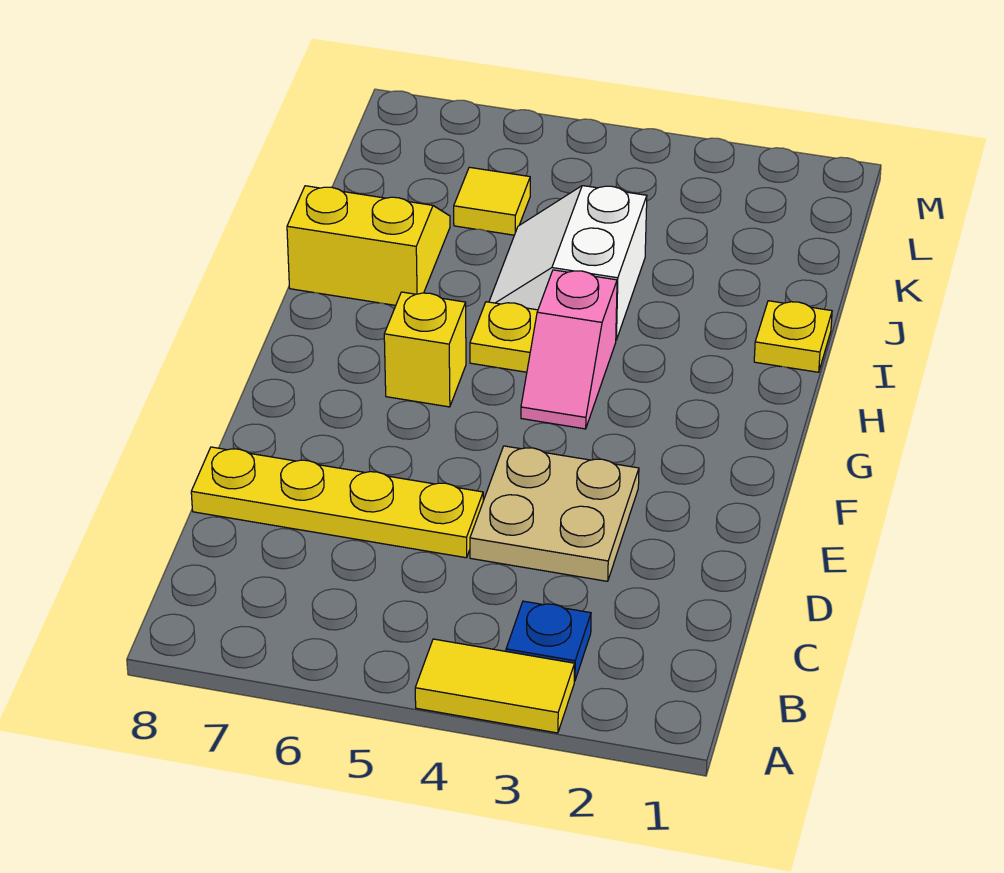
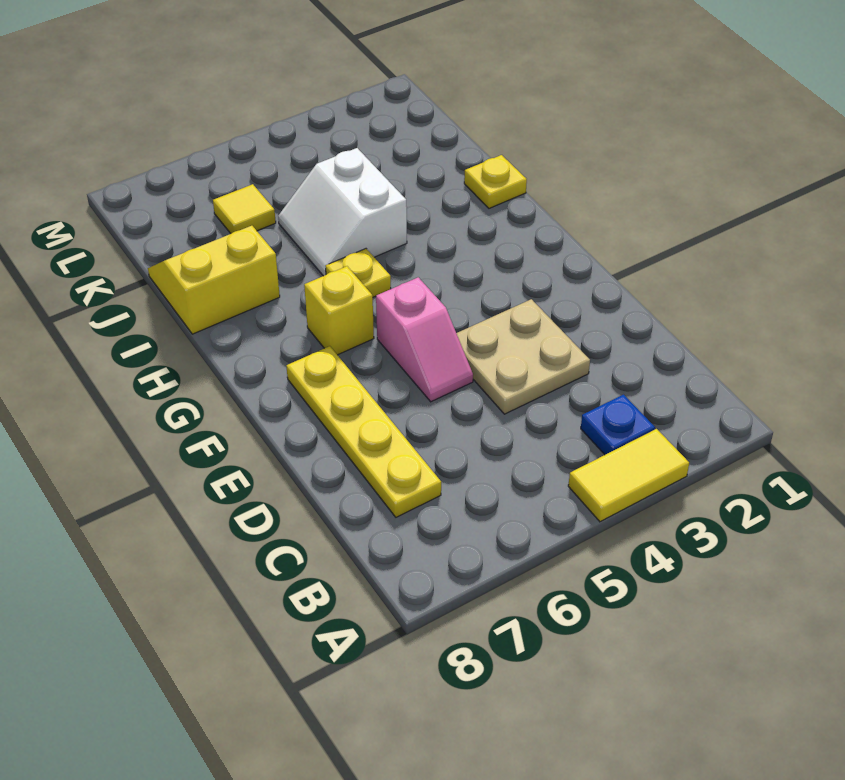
yellow plate D5:D8 level 1 -> yellow plate C7:F7 level 1
pink slope G4:H4 level 1 top H -> pink slope E5:F5 level 1 top F

